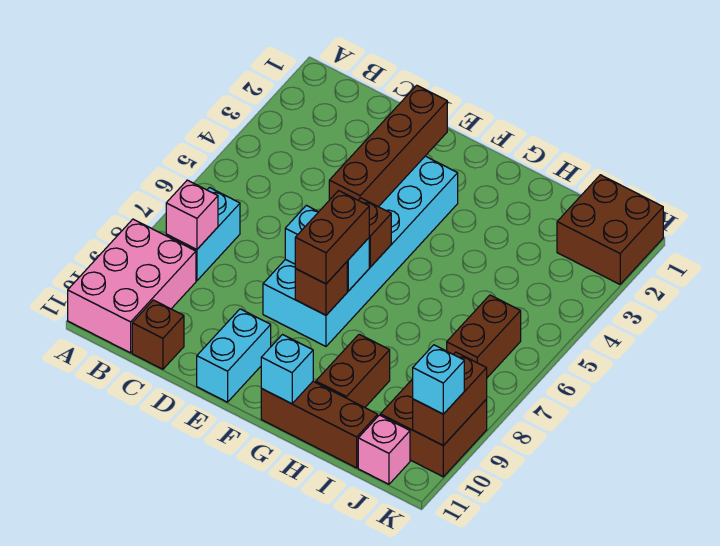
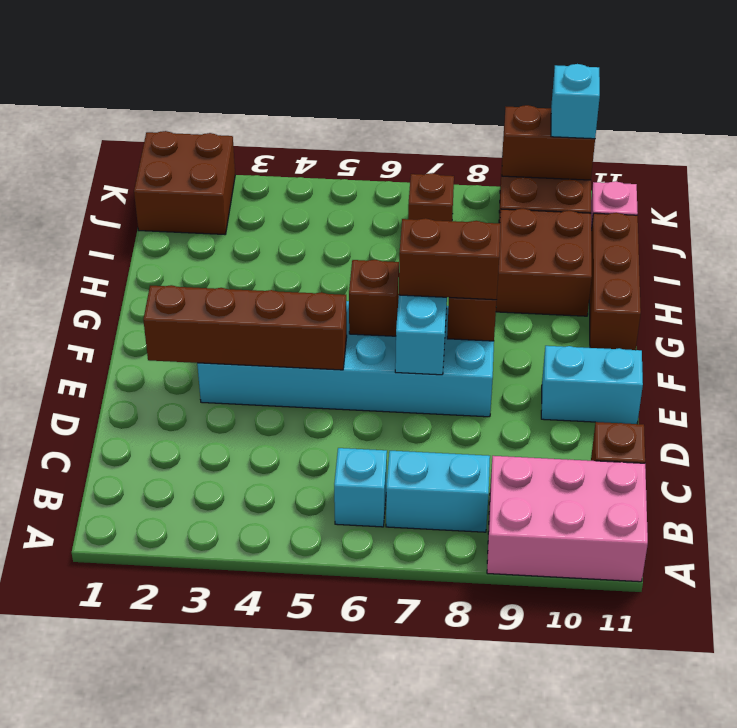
pink brick B8 level 2 -> none
cyan brick G11 level 2 -> cyan brick B6 level 1
brown brick H9:H10 level 1 -> brown brick H9:I10 level 1
brown brick J6:J7 level 1 -> brown brick J7 level 1

